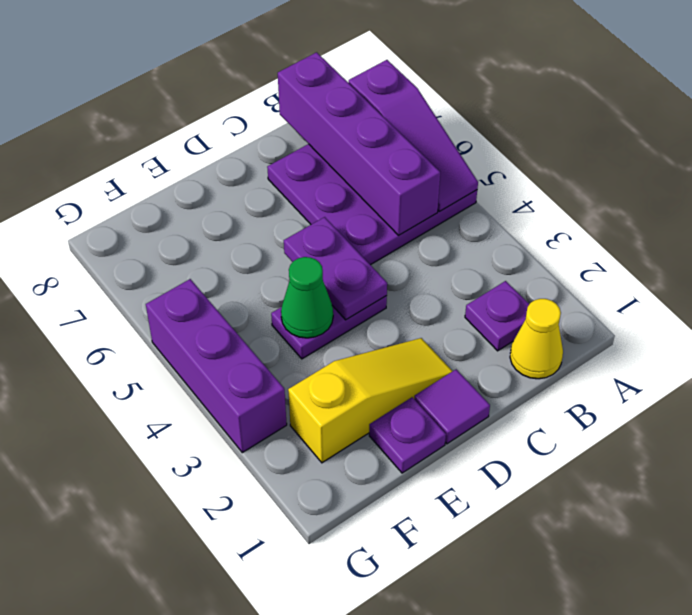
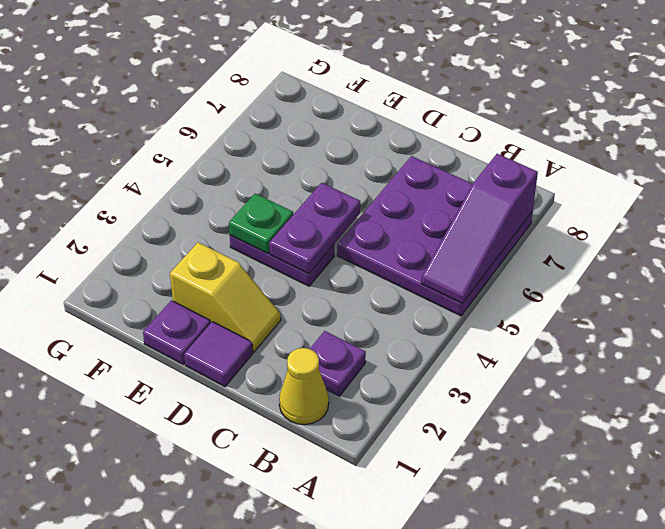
purple brick B5:B8 level 2 -> none
yellow slope D2:F2 level 1 top F -> yellow slope D2:E2 level 1 top E
green cone E4 level 2 -> green plate E4 level 2
purple brick G3:G5 level 1 -> none

